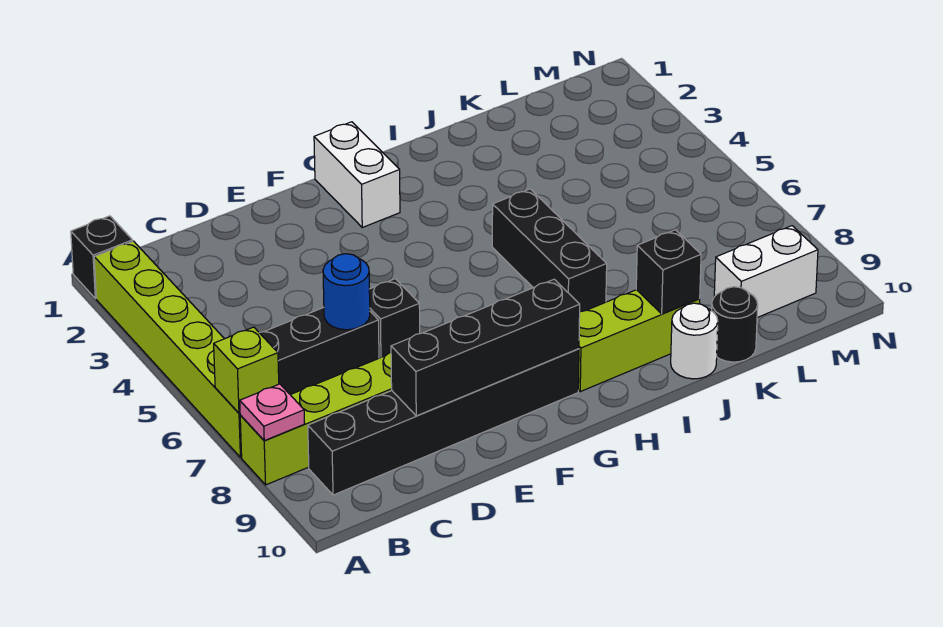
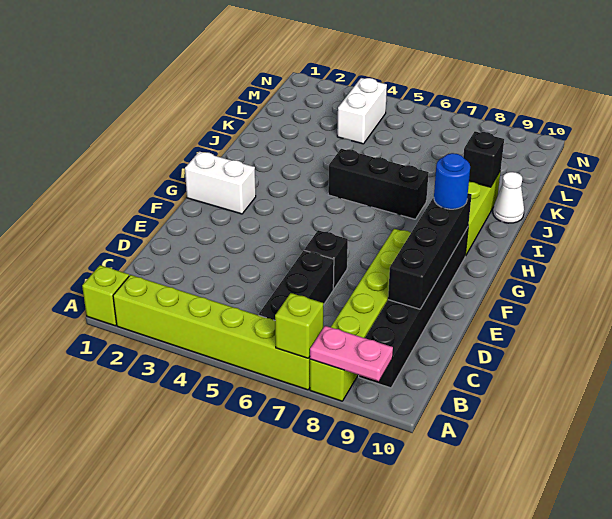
black brick A1 level 1 -> lime brick A1 level 1
pink plate A8 level 2 -> pink plate A8:A9 level 2
blue round brick D6 level 2 -> blue round brick G9 level 3
white round brick J10 level 1 -> white cone J10 level 1
black round brick K10 level 1 -> none
white brick L9:M9 level 1 -> white brick L4:M4 level 1

